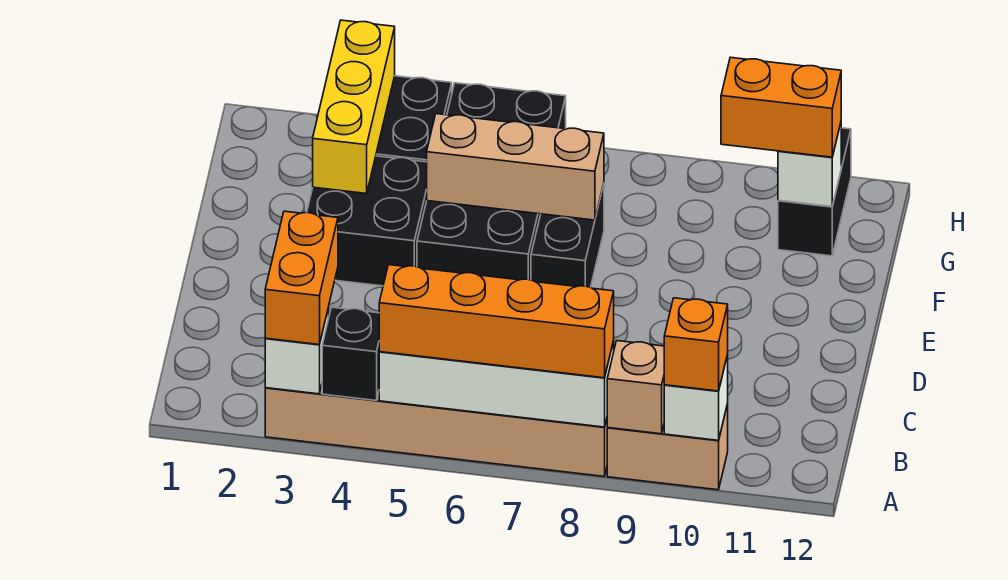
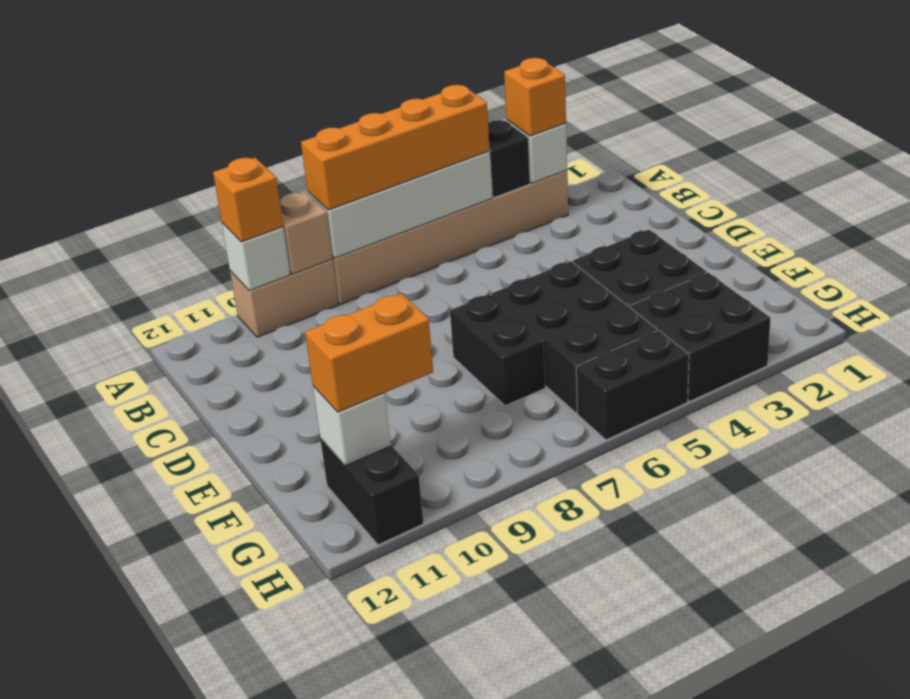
orange brick A3:B3 level 3 -> orange brick A3 level 3
yellow brick F3:H3 level 2 -> none
tan brick F5:F7 level 2 -> none

